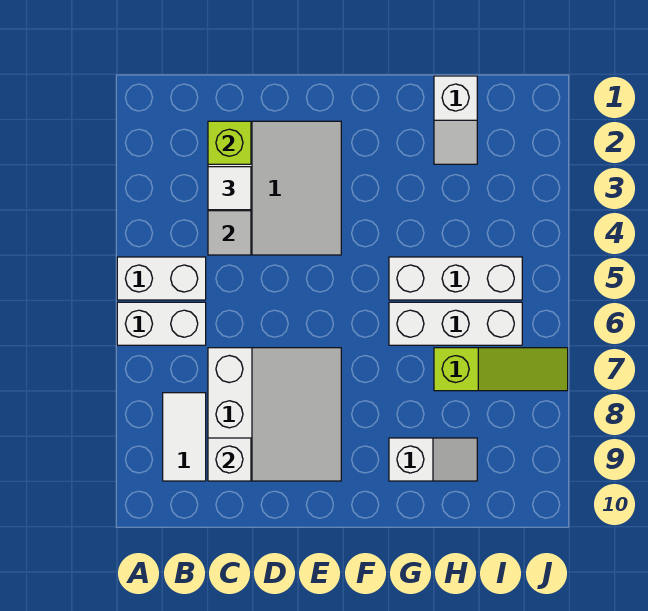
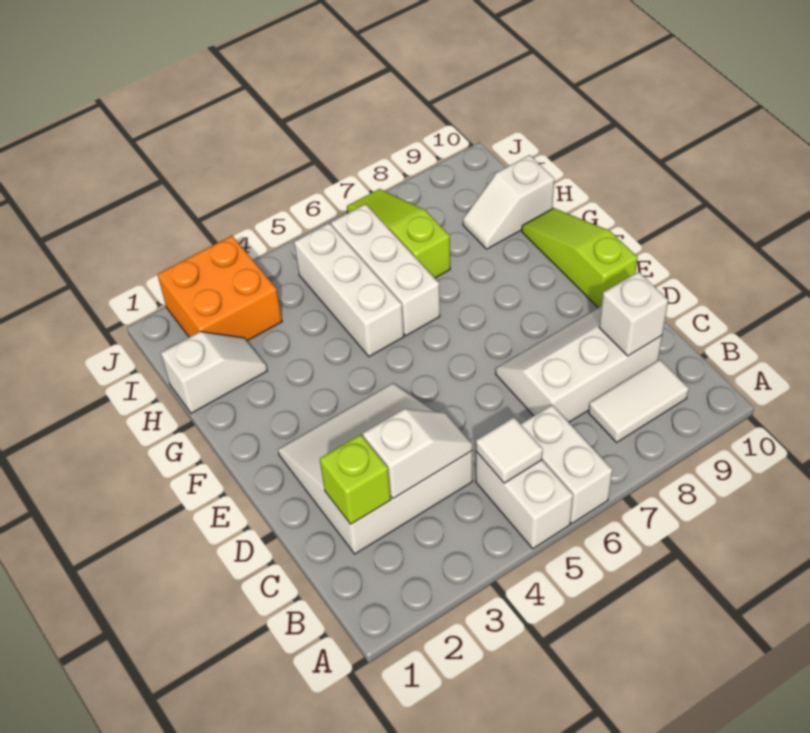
white tile C3 level 3 -> white tile B5 level 2
white slope C7:E9 level 1 top C -> white slope C7:D9 level 1 top C
none -> lime slope E10:G10 level 1 top E
white slope G9:H9 level 1 top G -> white slope H9:H10 level 1 top 10
none -> orange brick I2:J3 level 1

